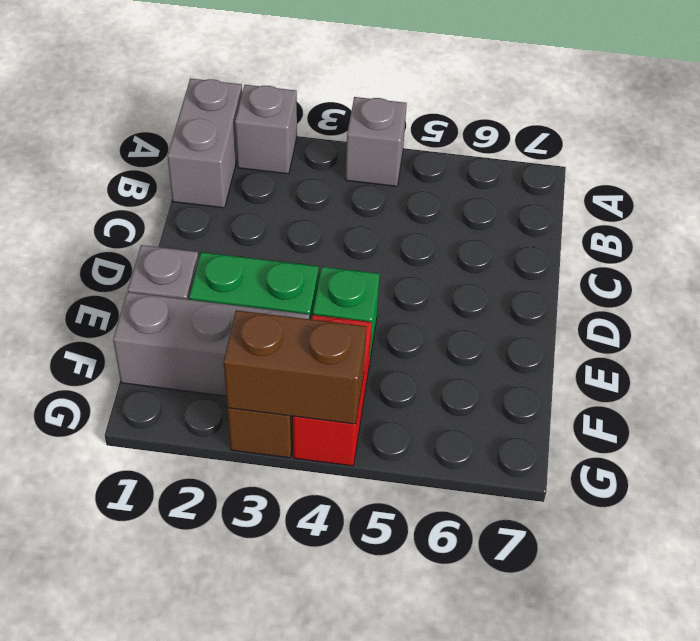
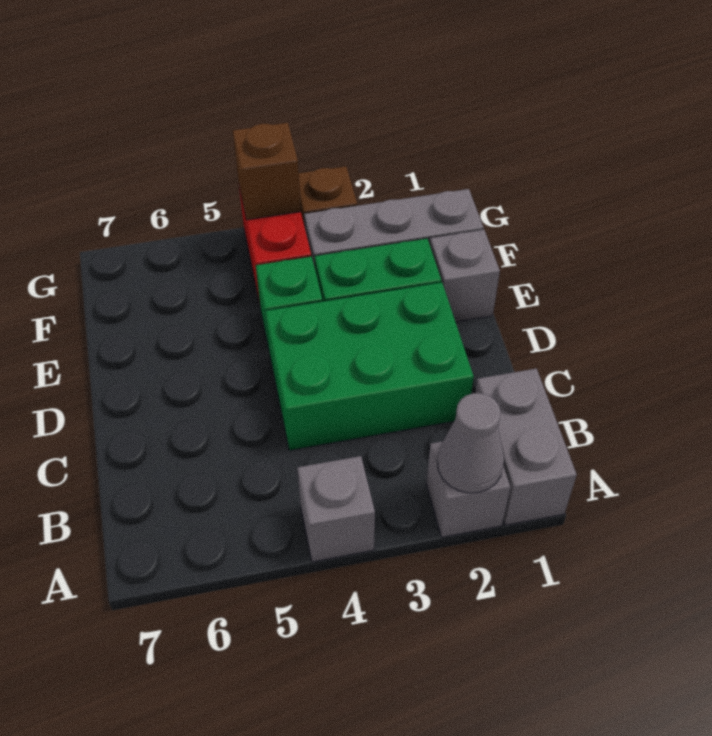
none -> grey cone A2 level 2
none -> green brick C2:D4 level 1
brown brick G3:G4 level 2 -> brown brick G4 level 2

